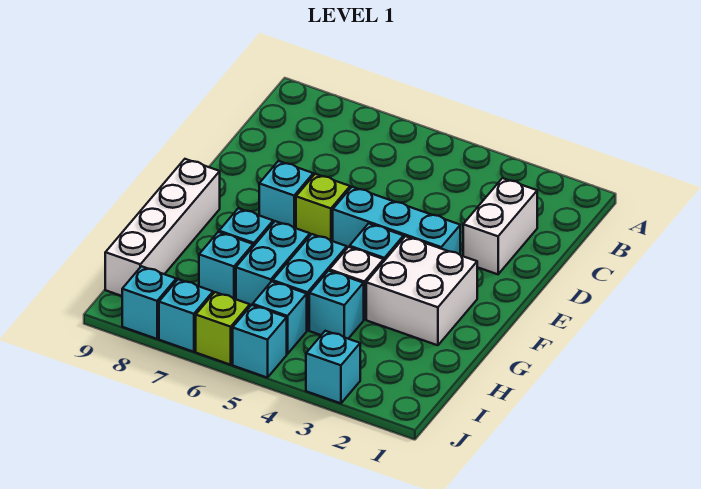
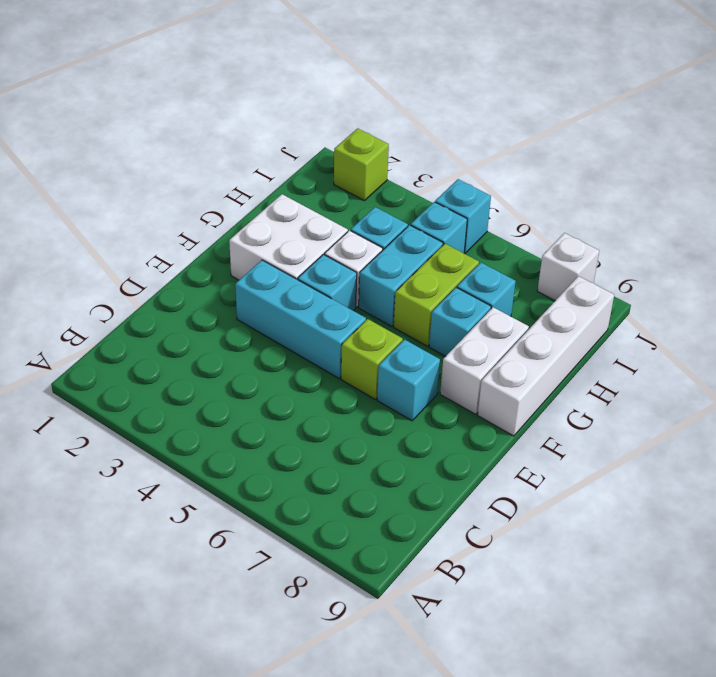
white brick C2:D2 level 1 -> white brick F8:G8 level 1
cyan brick G6:H6 level 1 -> lime brick G6:H6 level 1
cyan brick J3 level 1 -> none
lime brick J6 level 1 -> lime brick J2 level 1
cyan brick J7 level 1 -> none
cyan brick J8 level 1 -> white brick J8 level 1

